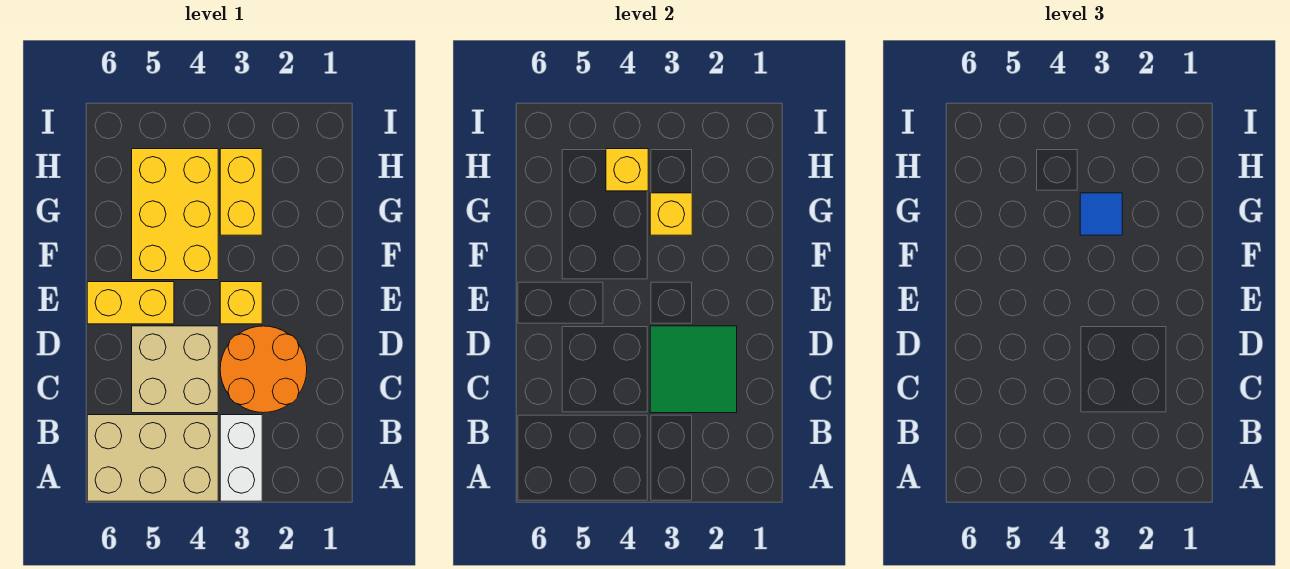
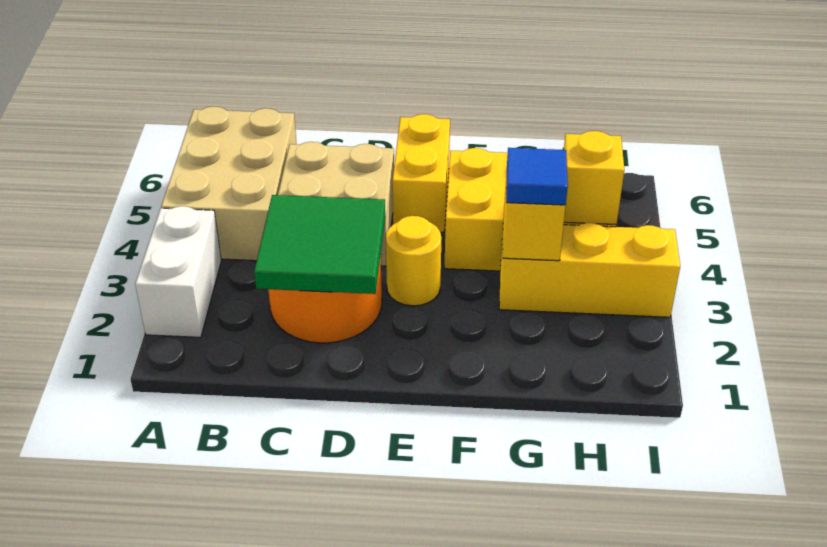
white brick A3:B3 level 1 -> white brick A2:A3 level 1
yellow brick E3 level 1 -> yellow round brick E3 level 1
yellow brick G3:H3 level 1 -> yellow brick G3:I3 level 1

